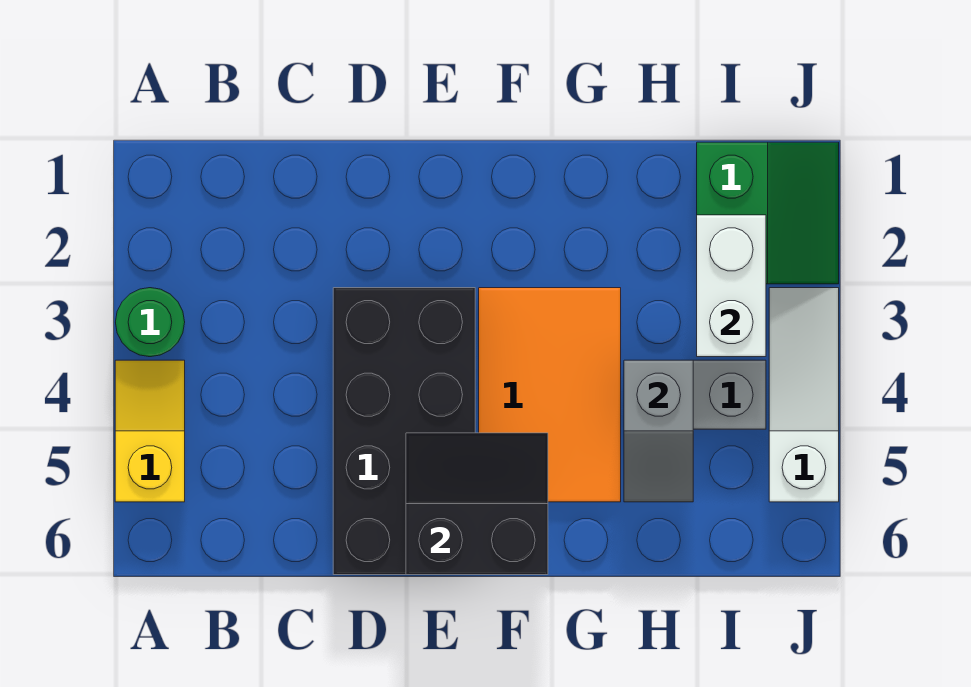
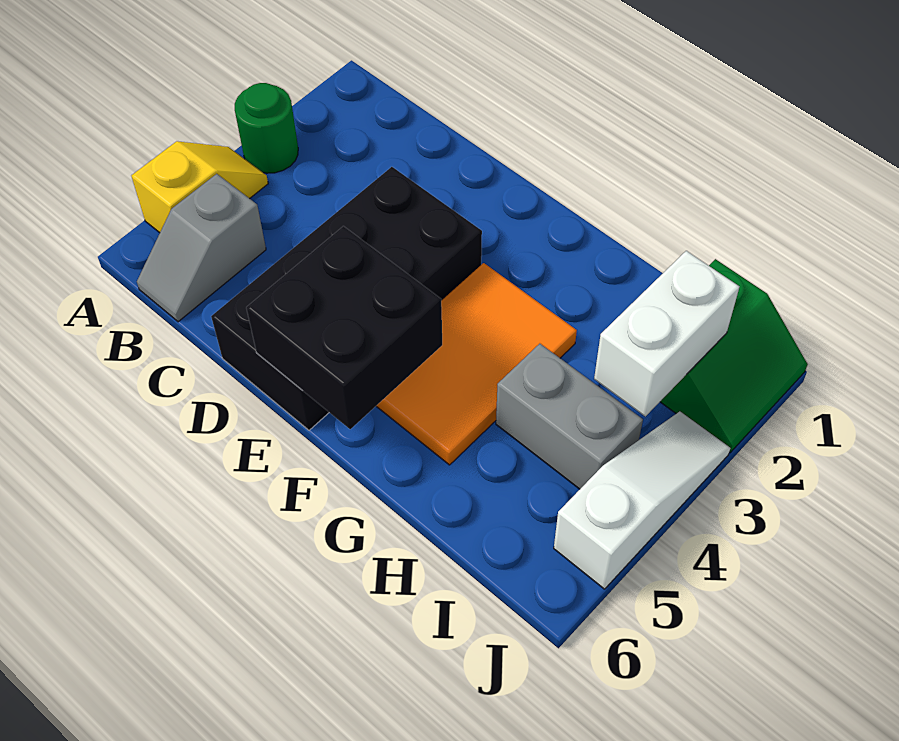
black slope E5:F6 level 2 top 6 -> black brick E5:F6 level 2
grey slope H4:H5 level 2 top 4 -> grey slope B5:B6 level 1 top 5

